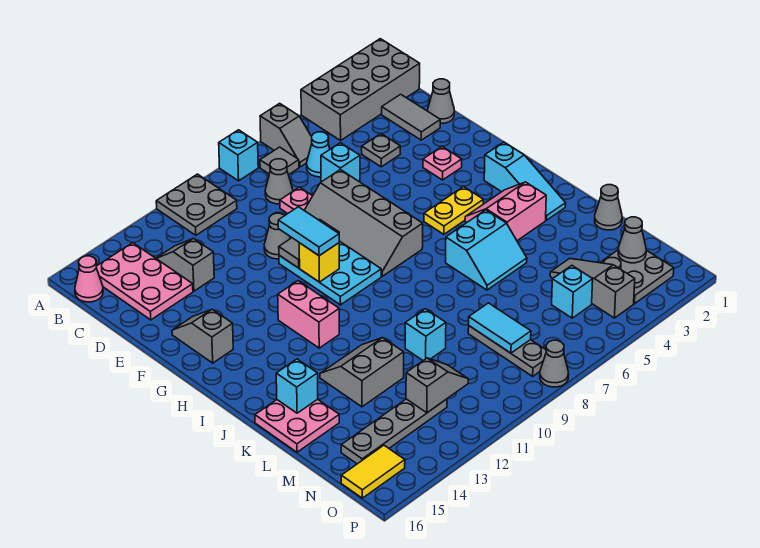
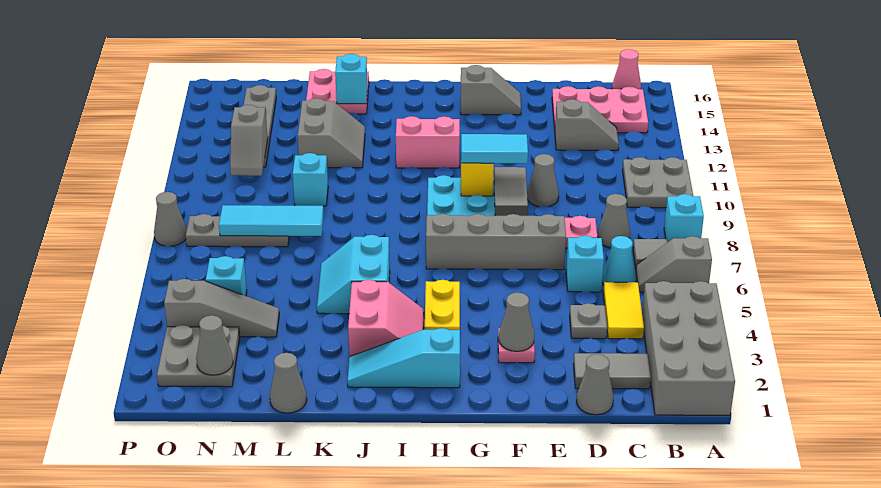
none -> grey cone F3 level 2
cyan tile M8:N8 level 2 -> cyan tile L8:N8 level 2
yellow tile O15:O16 level 1 -> yellow tile C4:C5 level 1

